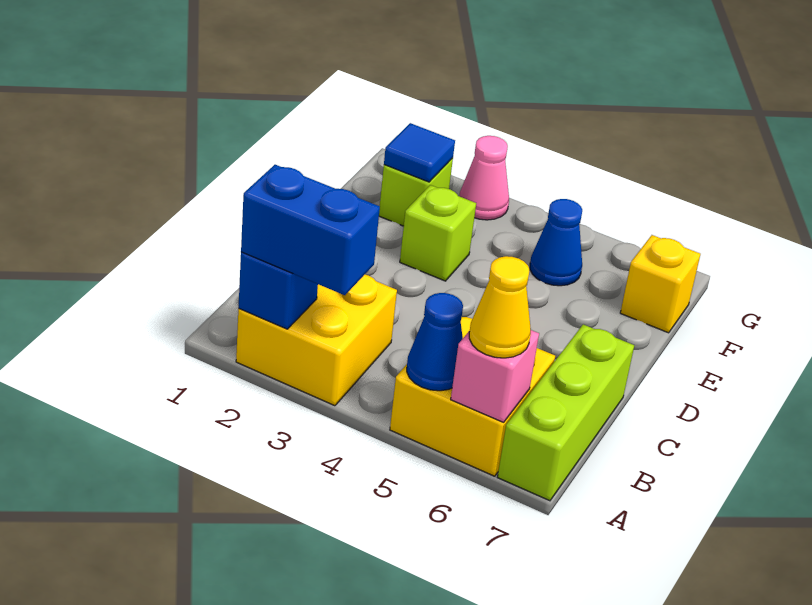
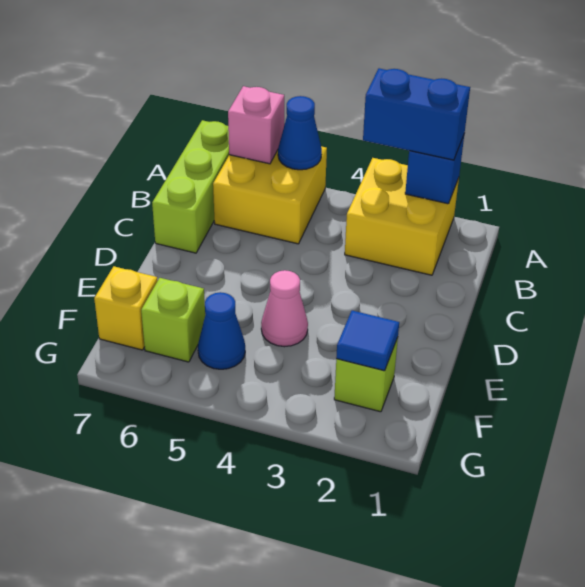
yellow cone A6 level 3 -> none
lime brick E3 level 1 -> lime brick F6 level 1
pink cone G3 level 1 -> pink cone E4 level 1

